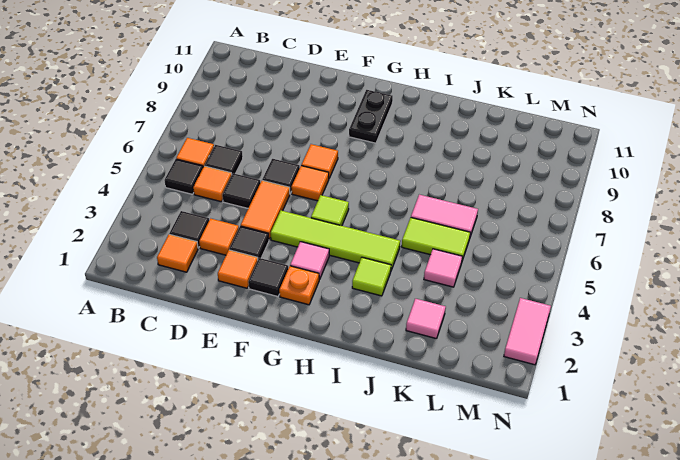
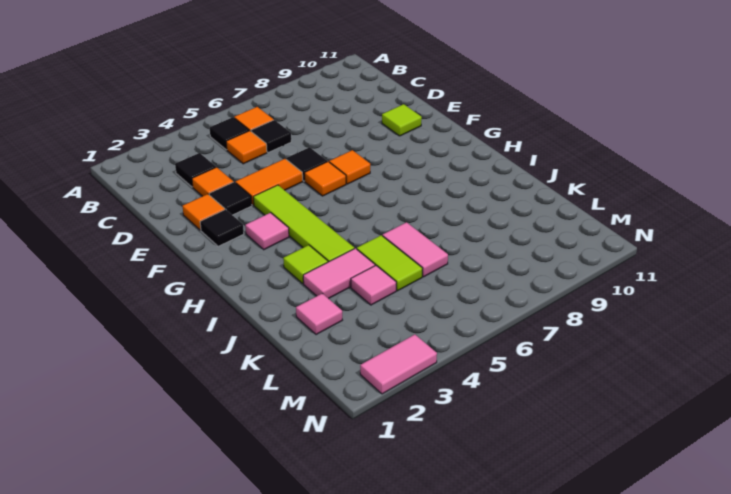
orange tile C2 level 1 -> none
black tile D5 level 1 -> none
orange plate G2 level 1 -> none
lime tile G5 level 1 -> lime tile E10 level 1
black plate G9:G10 level 1 -> none
none -> pink tile J3:J4 level 1

